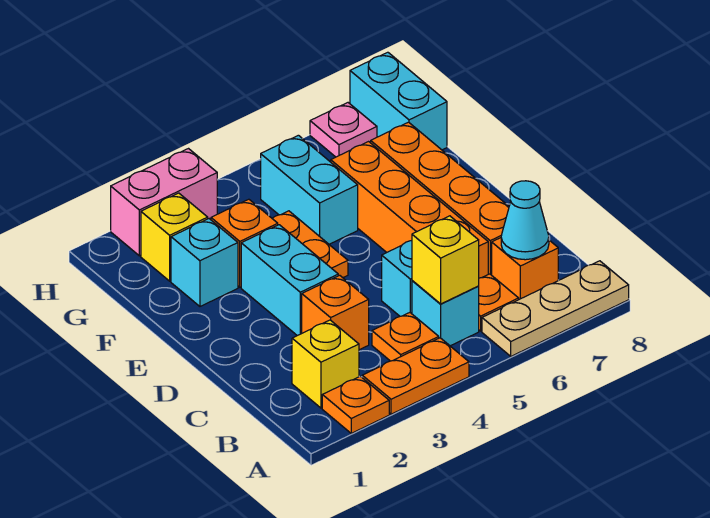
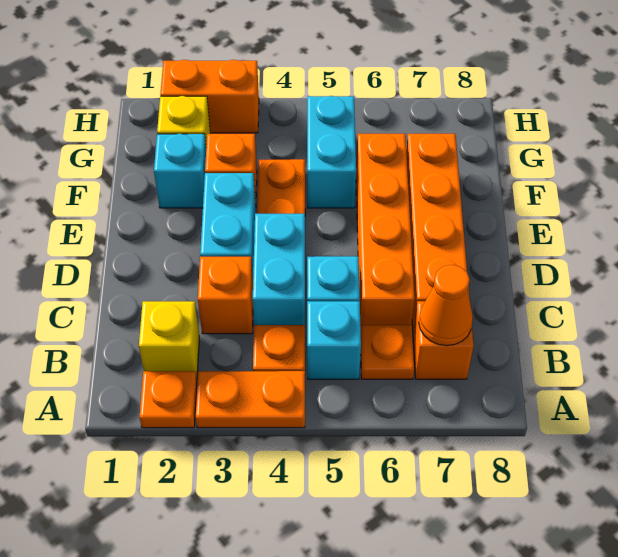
tan plate A6:A8 level 1 -> none
yellow brick B5 level 2 -> none
cyan cone B7 level 2 -> orange cone B7 level 2
cyan brick G8:H8 level 1 -> cyan brick C4:D4 level 1
pink brick H2:H3 level 1 -> orange brick H2:H3 level 1
pink plate H7 level 1 -> none

